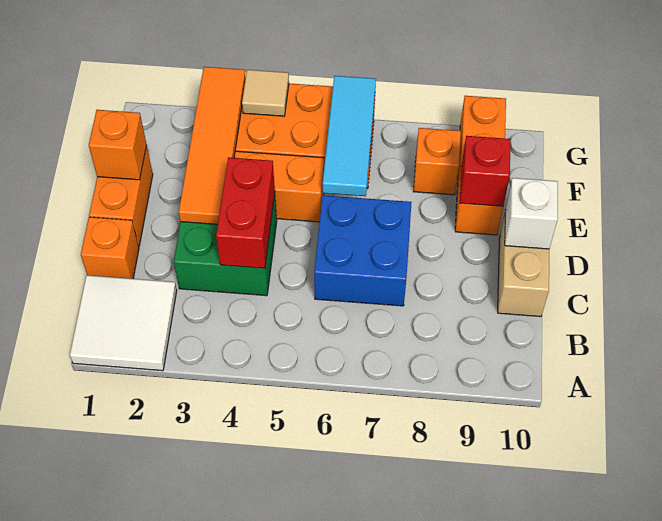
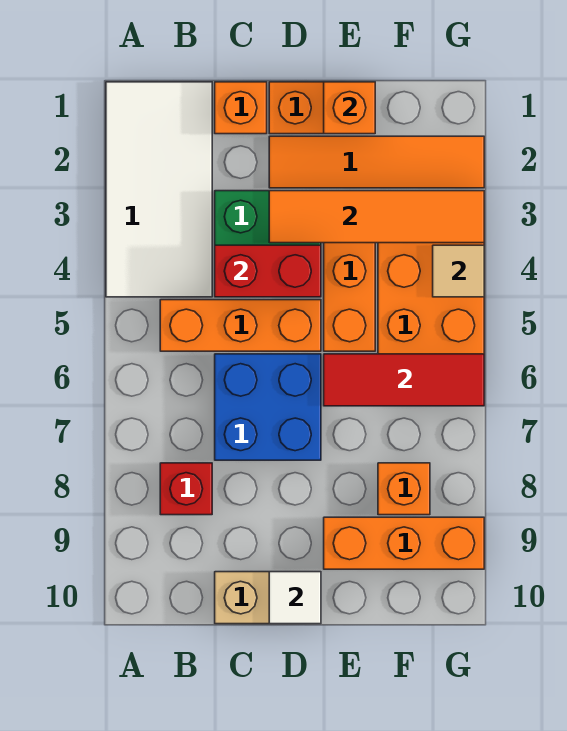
white tile A1:B2 level 1 -> white tile A1:B4 level 1
none -> orange brick B5:D5 level 1
none -> orange tile D2:G2 level 1
white brick D10 level 2 -> white tile D10 level 2
cyan tile E6:G6 level 2 -> red tile E6:G6 level 2
red brick E9 level 2 -> red brick B8 level 1

